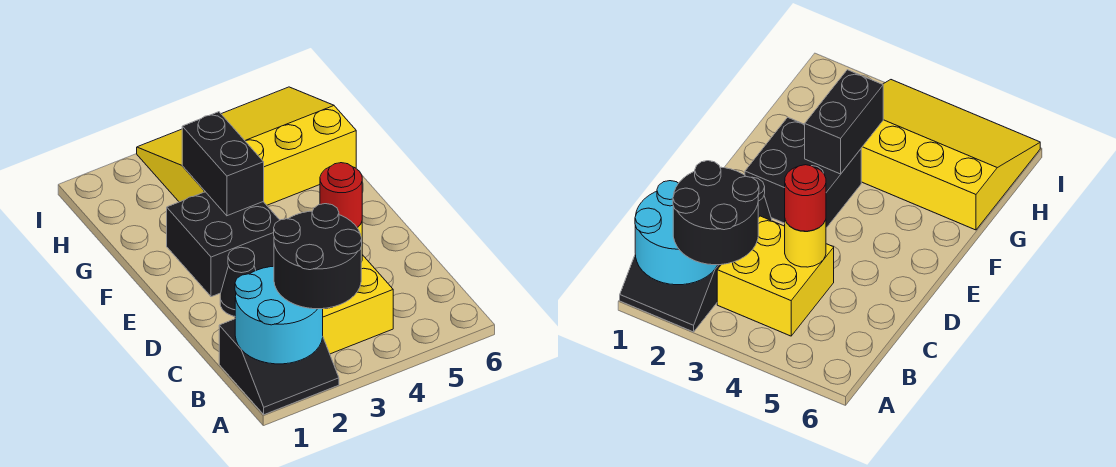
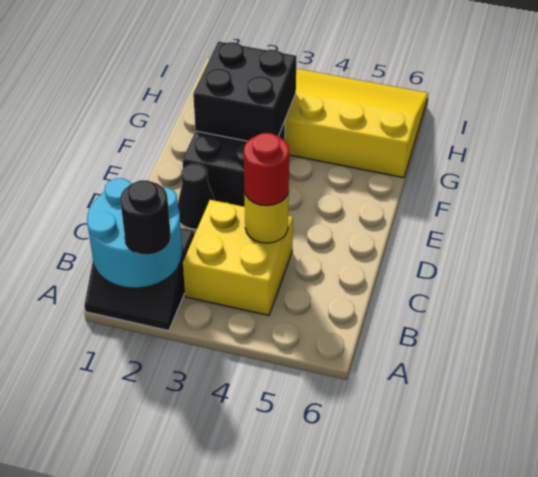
black round brick A2:B3 level 3 -> black round brick A2 level 3
black brick F3:G3 level 2 -> black brick F2:G3 level 2

